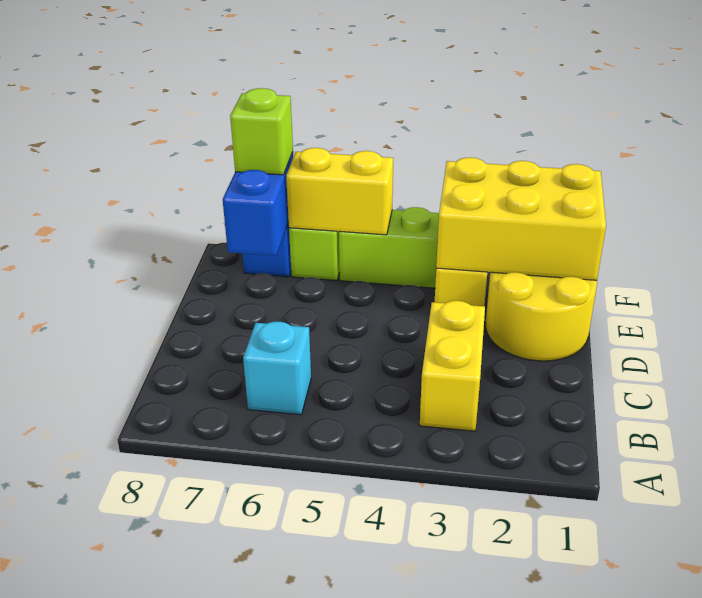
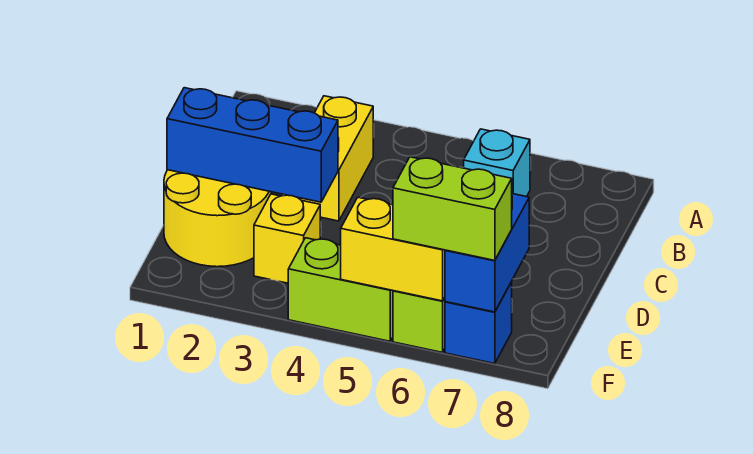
none -> blue brick D1:D3 level 2
yellow brick E1:F3 level 2 -> none
lime brick F7 level 3 -> lime brick F6:F7 level 3

